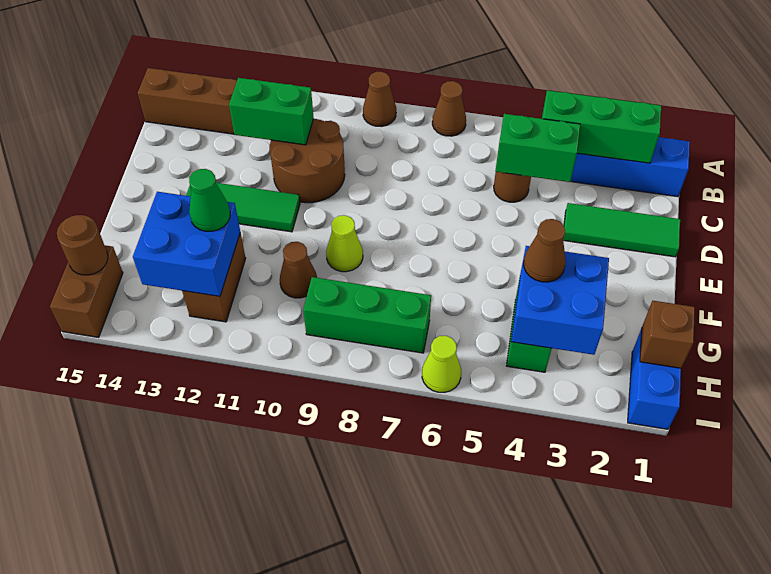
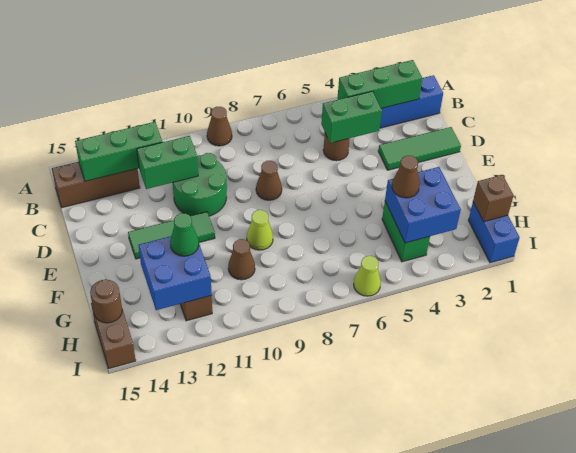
brown cone A7 level 1 -> brown cone D8 level 1
brown round brick C10:D11 level 1 -> green round brick C10:D11 level 1
green brick H7:H9 level 1 -> green brick B12:B14 level 2

